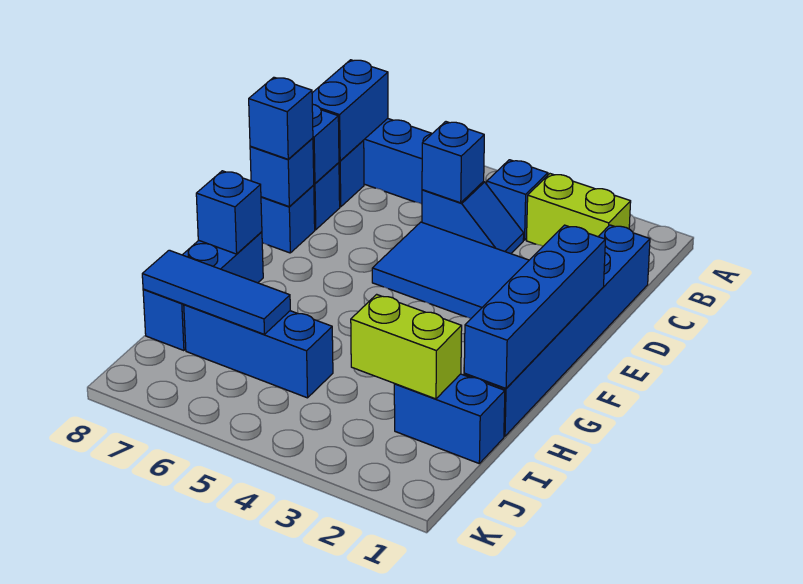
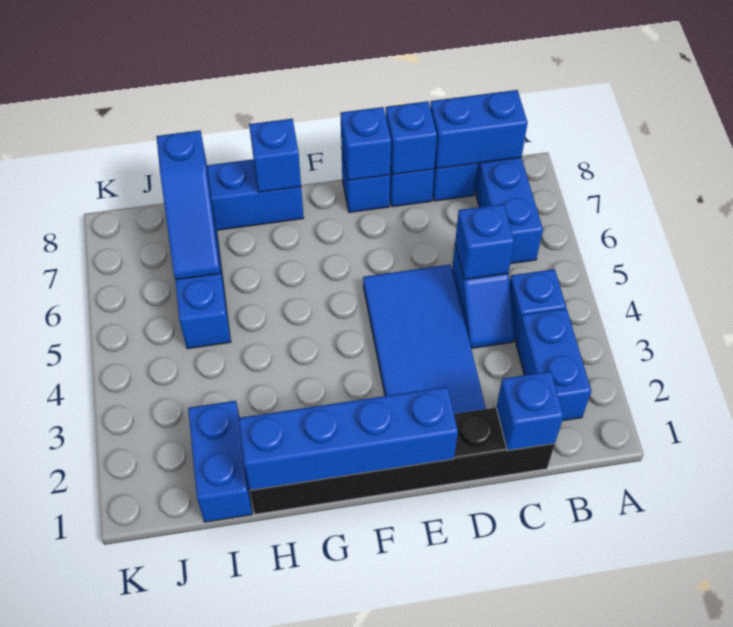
lime brick B2:B3 level 1 -> blue brick B2:B3 level 1
blue brick C1:H1 level 1 -> black brick C1:H1 level 1
blue brick E8 level 3 -> blue brick C1 level 2
lime brick I2:I3 level 2 -> none
blue tile I6:I8 level 2 -> blue slope I6:I8 level 2 top 8

